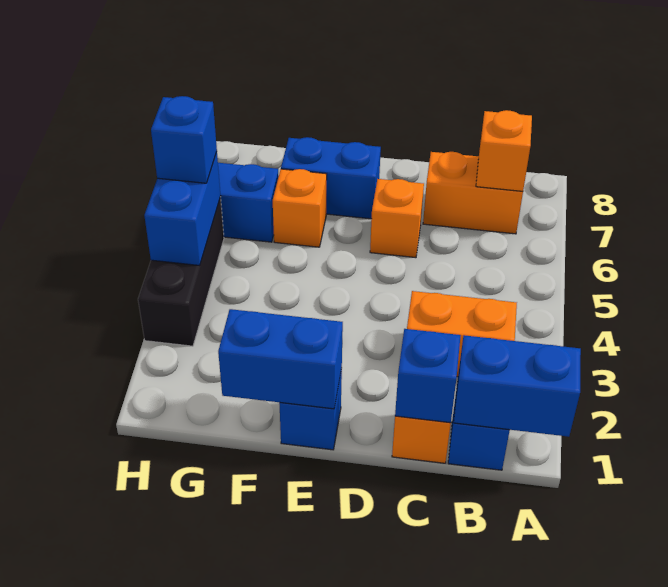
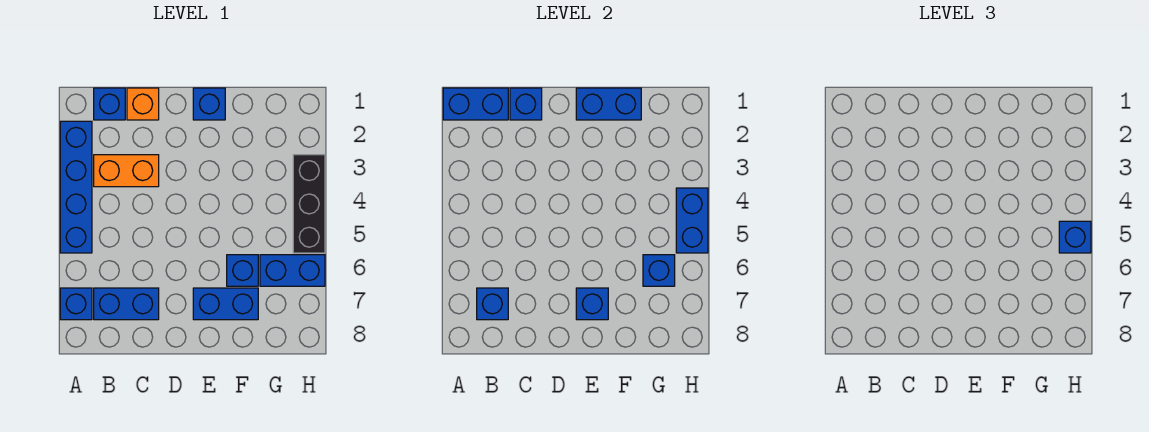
none -> blue brick A2:A5 level 1
none -> blue brick A7 level 1
orange brick B7:C7 level 1 -> blue brick B7:C7 level 1
orange brick B7 level 2 -> blue brick B7 level 2
orange brick D6 level 1 -> none
none -> blue brick E7 level 2
orange brick F6 level 1 -> blue brick F6 level 1
none -> blue brick G6 level 2

